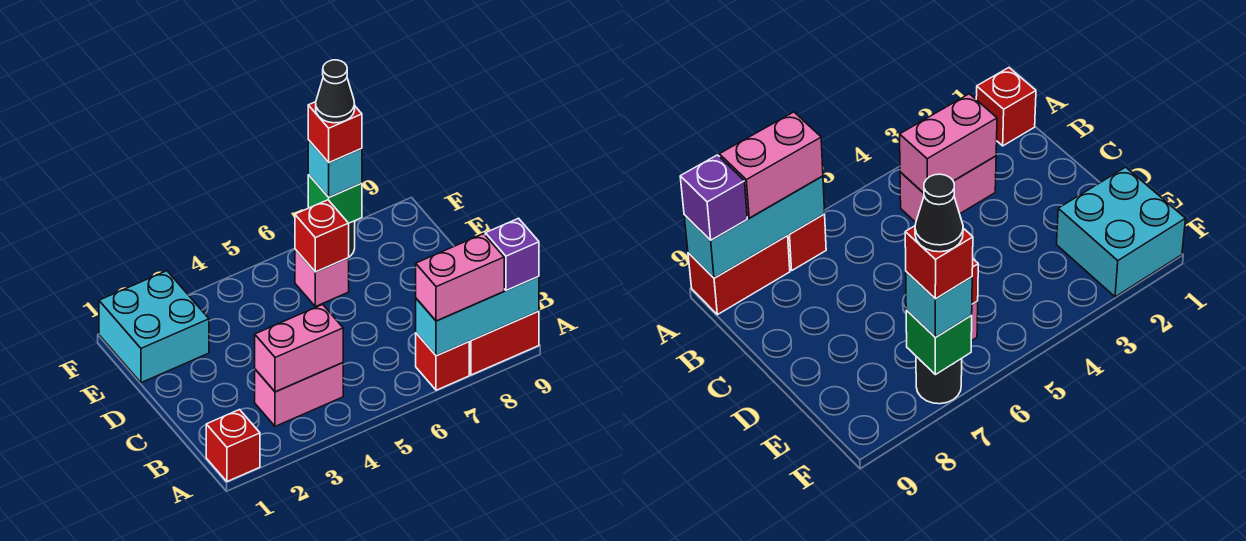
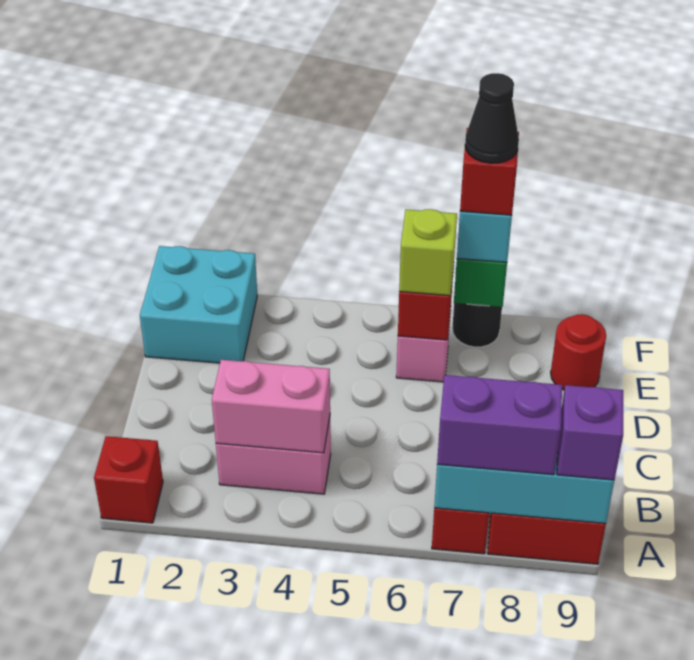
pink brick A7:A8 level 3 -> purple brick A7:A8 level 3
none -> lime brick E6 level 3
none -> red round brick E9 level 1

